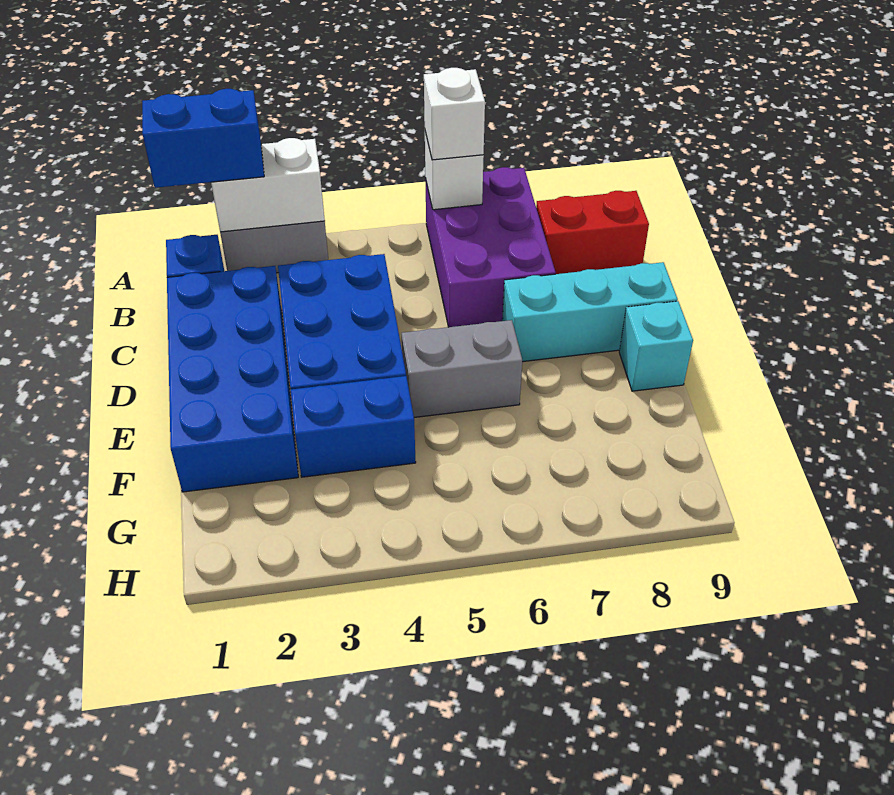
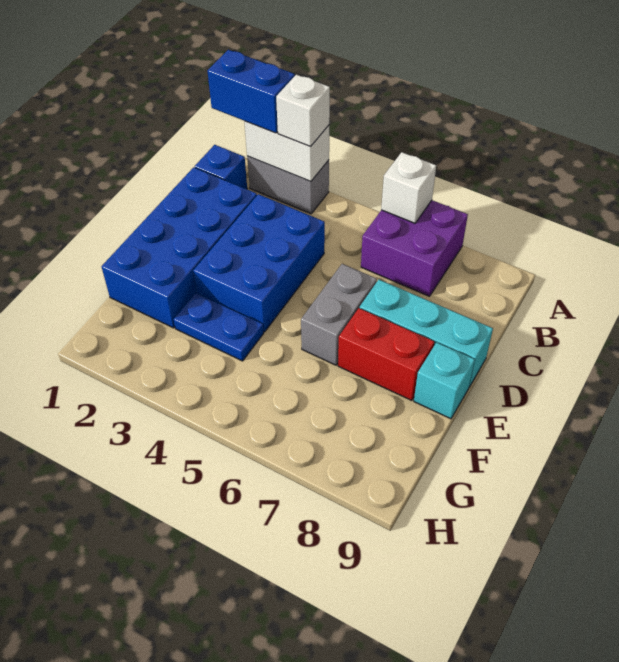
purple brick A6:C7 level 1 -> purple brick A6:B7 level 1
white brick A6 level 3 -> white brick A3 level 3
red brick B8:B9 level 1 -> red brick E7:E8 level 1
grey brick E5:E6 level 1 -> grey brick D6:E6 level 1
blue brick F3:F4 level 1 -> blue plate F3:F4 level 1

